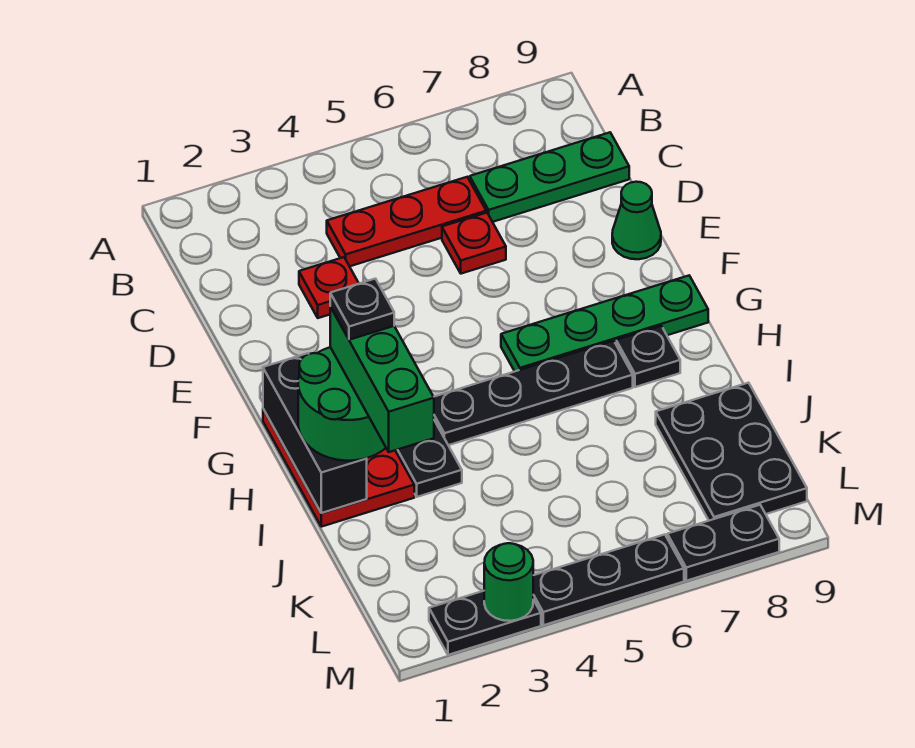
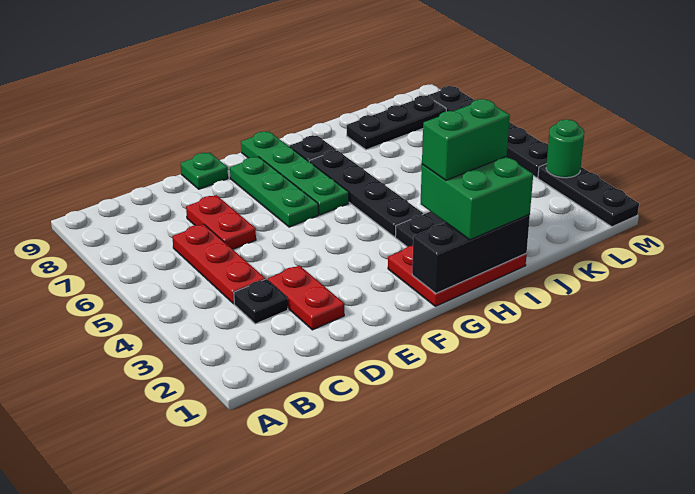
green plate C7:C9 level 1 -> green plate F6:F8 level 1
red plate D3 level 1 -> red plate D2:D3 level 1
red plate D6 level 1 -> red plate D6:D7 level 1
green cone E9 level 1 -> green plate E9 level 1
green round brick H1:I2 level 3 -> green brick H1:I2 level 3
green brick H2:J2 level 4 -> green brick H2:I2 level 4
black plate H2 level 5 -> black plate C3 level 1
black plate J8:L9 level 1 -> black plate J8:L8 level 1
black plate M2:M3 level 1 -> black plate M1:M3 level 1

